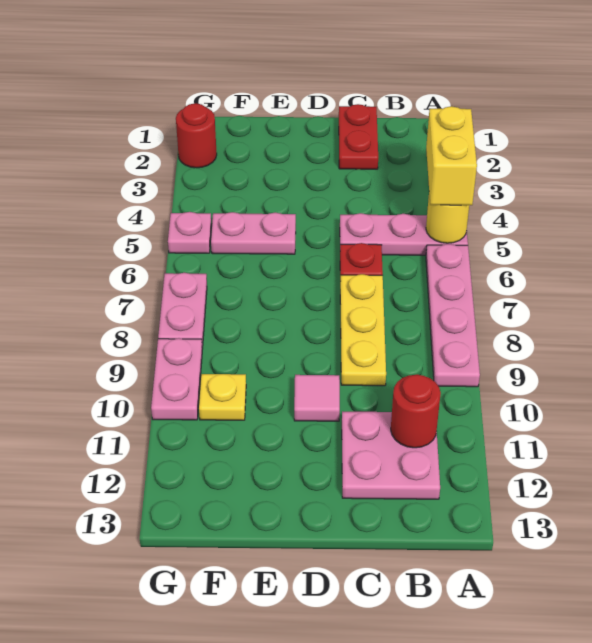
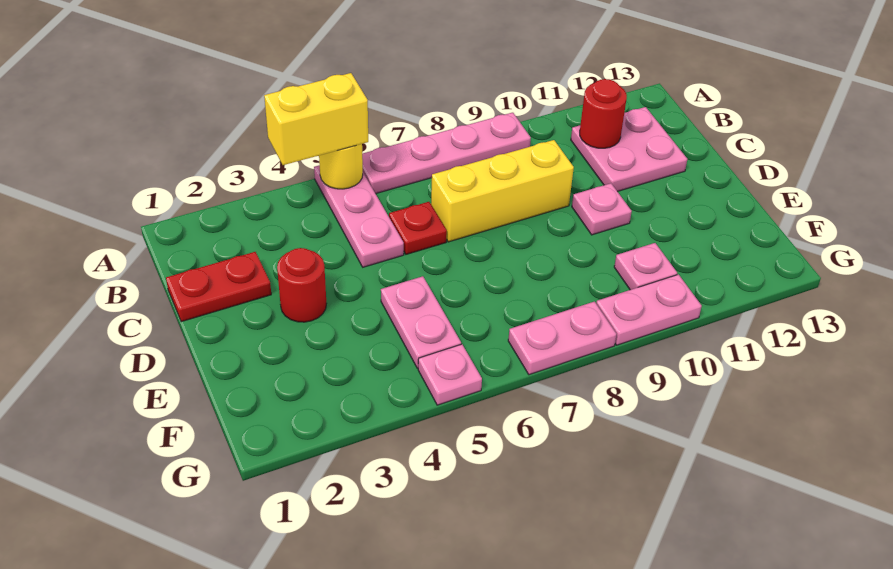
yellow plate C7:C9 level 1 -> yellow brick C7:C9 level 1
pink tile D10 level 1 -> pink plate D10 level 1
yellow plate F10 level 1 -> pink plate F10 level 1
red round brick G2 level 1 -> red round brick D3 level 1

